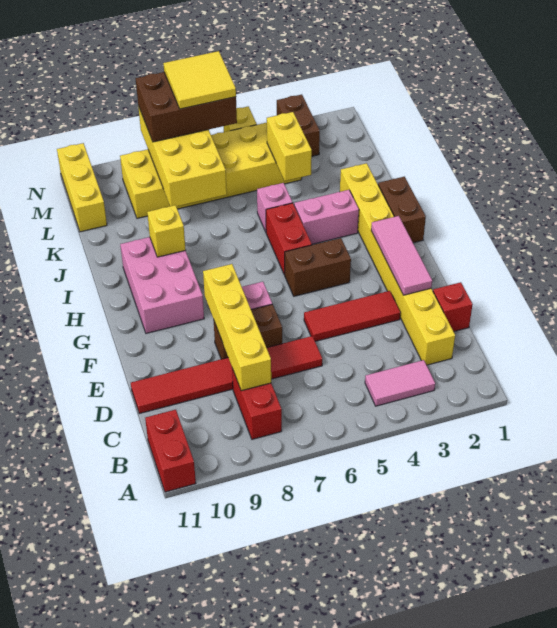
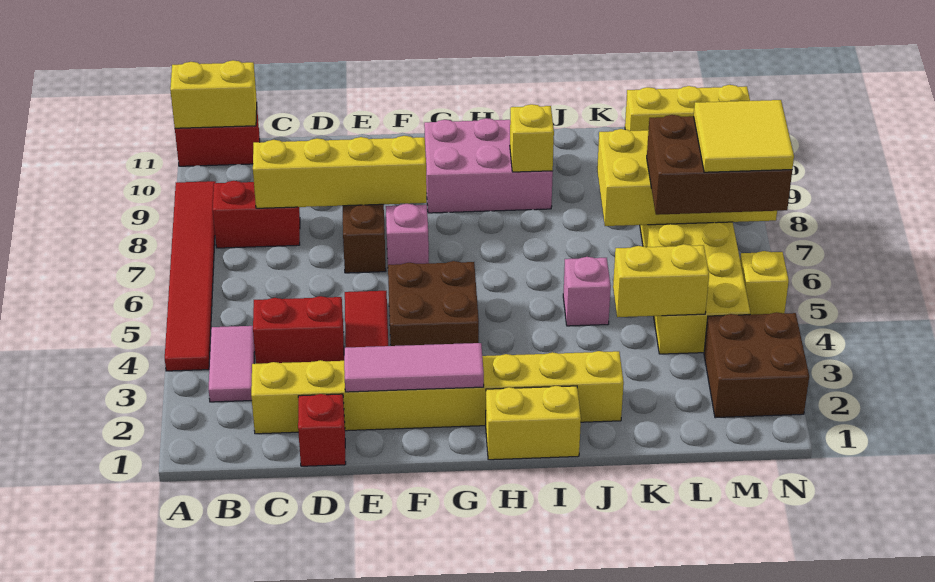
none -> yellow brick A11:B11 level 2
red tile D6:D11 level 1 -> red tile A4:A9 level 1
brown brick G4:G5 level 1 -> brown brick F4:G5 level 1
brown brick H1:I1 level 1 -> yellow brick H1:I1 level 1
red brick H5:I5 level 1 -> red brick C4:D4 level 1
pink brick I3:I4 level 1 -> none
brown brick M3:N3 level 1 -> brown brick M2:N3 level 1
brown brick M6:N8 level 3 -> brown brick L6:N7 level 3

